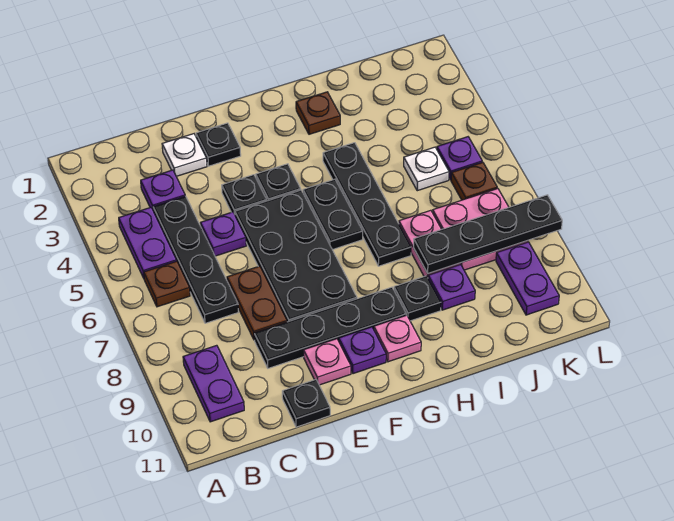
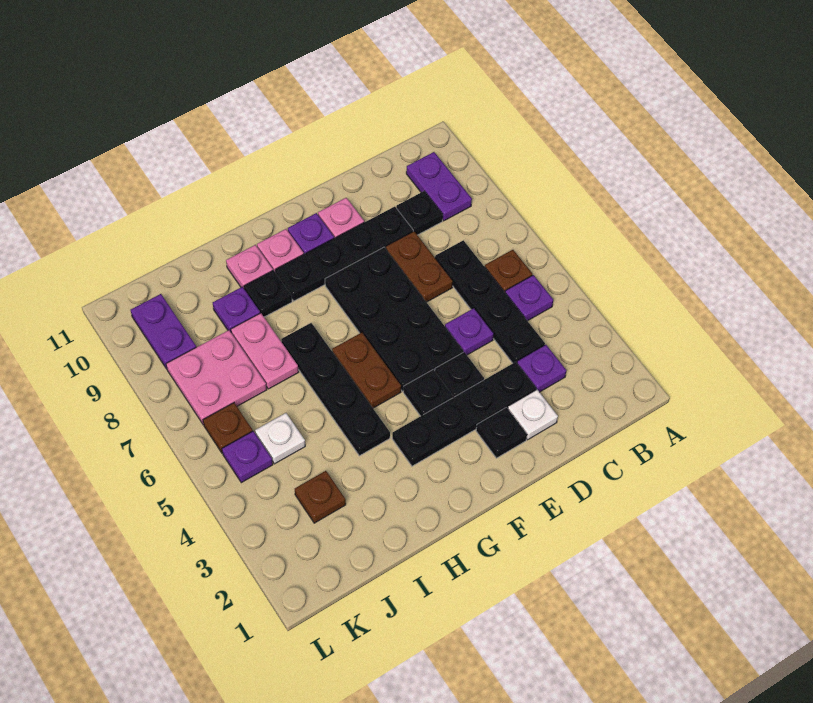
purple plate B4:B5 level 1 -> purple plate B5 level 1
black plate D11 level 1 -> black plate C9 level 1
black plate G5:G6 level 1 -> brown plate G5:G6 level 1
brown plate H2 level 1 -> brown plate J3 level 1
none -> pink plate H10 level 1
black plate I8:L8 level 2 -> black plate D3:G3 level 1

